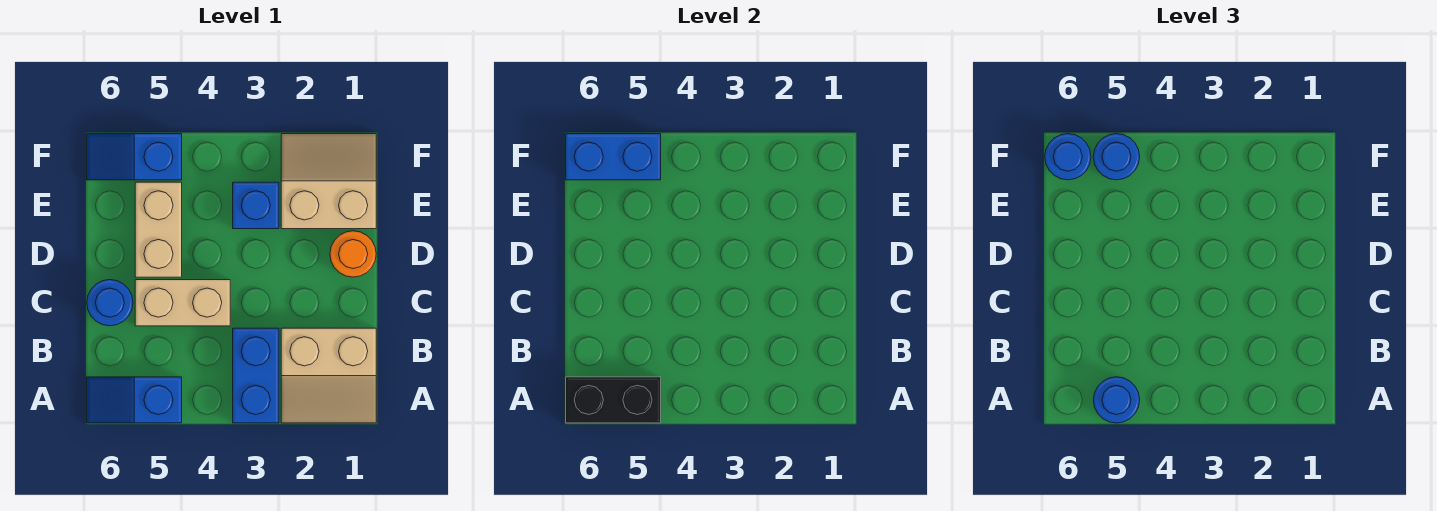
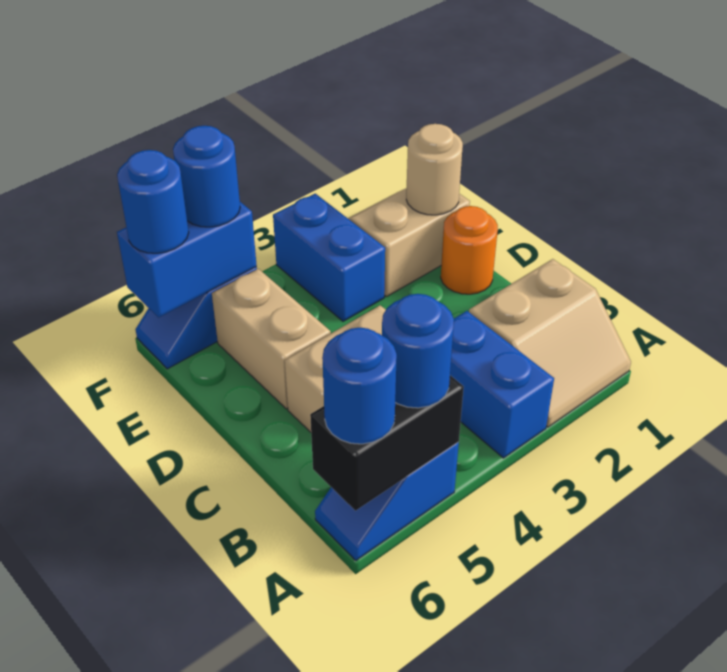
blue round brick C6 level 1 -> blue round brick A6 level 3
none -> tan round brick E1 level 2
blue brick E3 level 1 -> blue brick E3:F3 level 1

